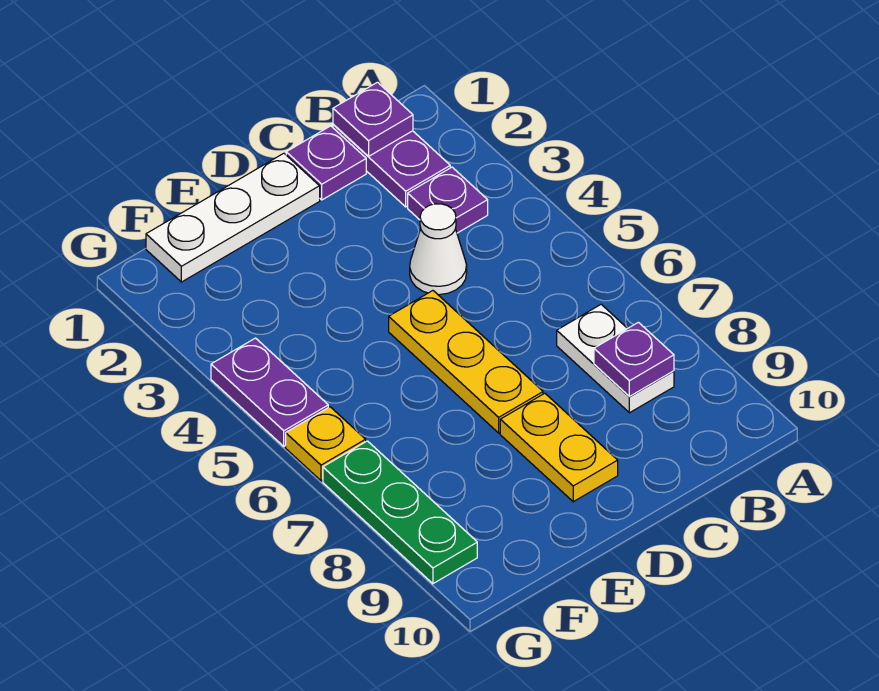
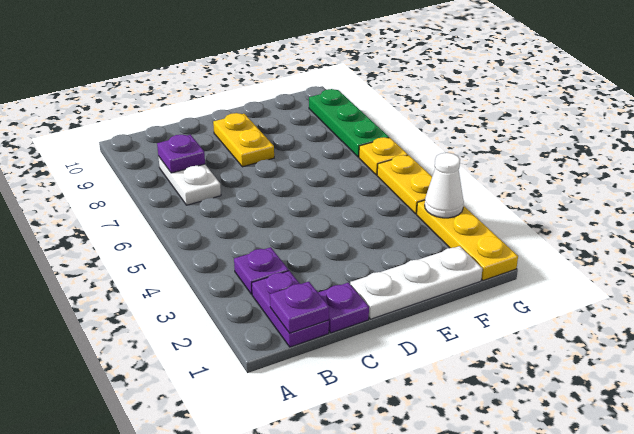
white cone C4 level 1 -> white cone G3 level 2
yellow plate D5:D7 level 1 -> yellow plate G1:G3 level 1
purple plate G4:G5 level 1 -> yellow plate G4:G5 level 1

